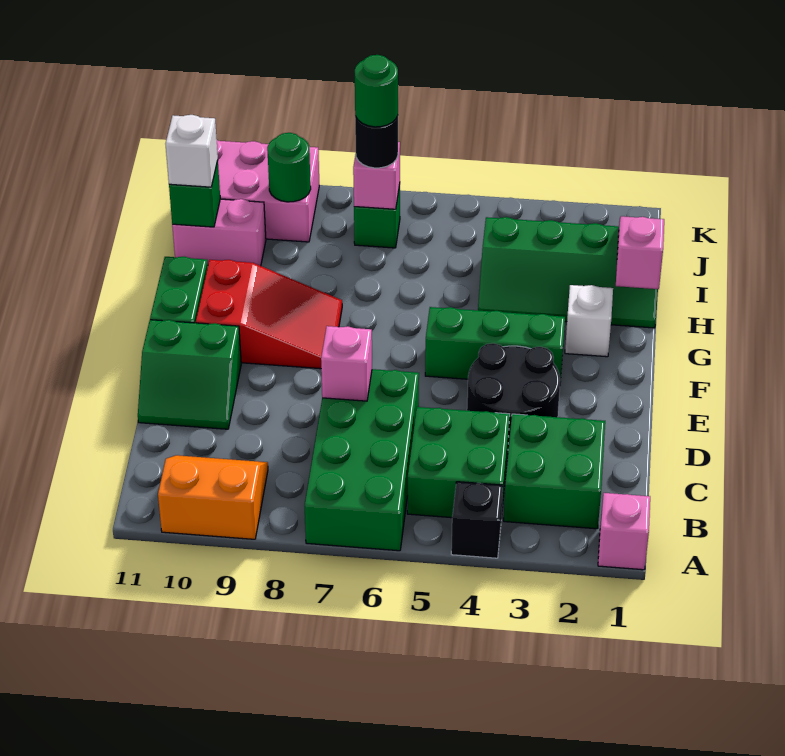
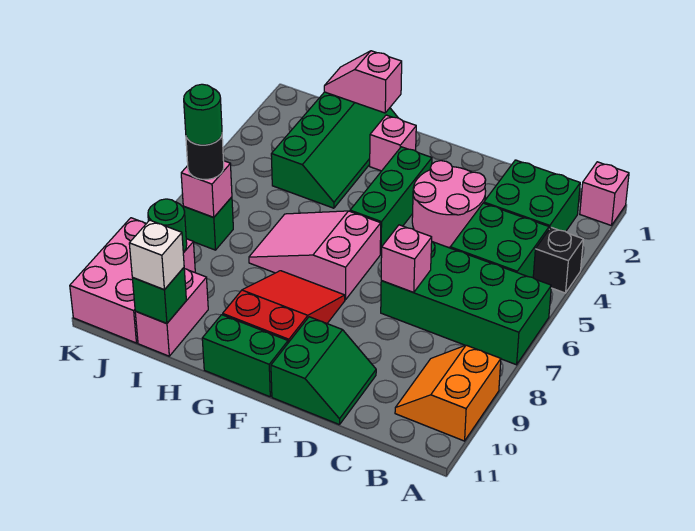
black round brick D3:E4 level 1 -> pink round brick D3:E4 level 1
none -> pink slope F6:H7 level 1 top F
white brick G2 level 1 -> pink brick G2 level 1

